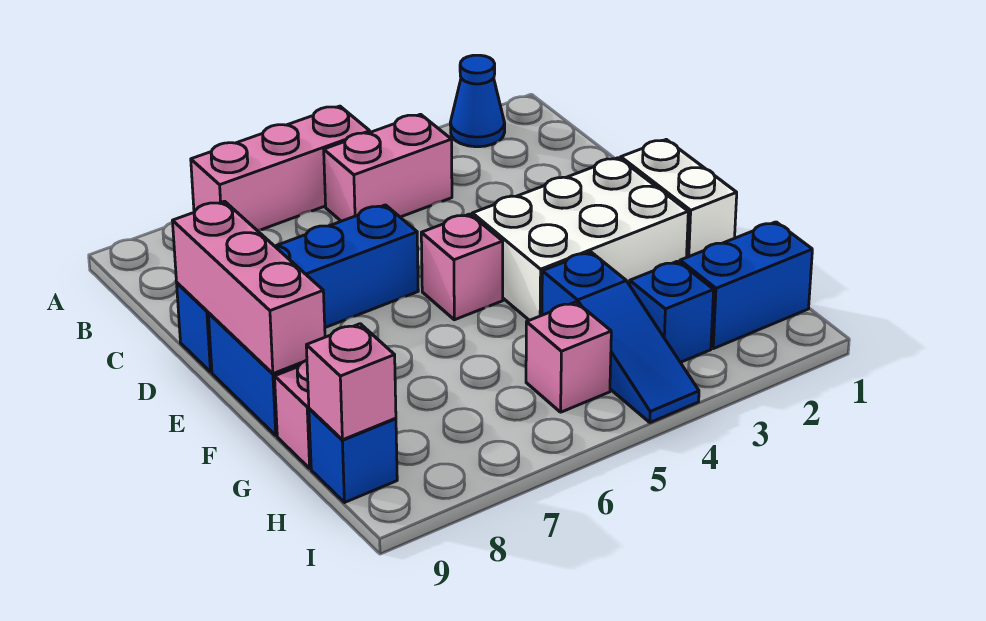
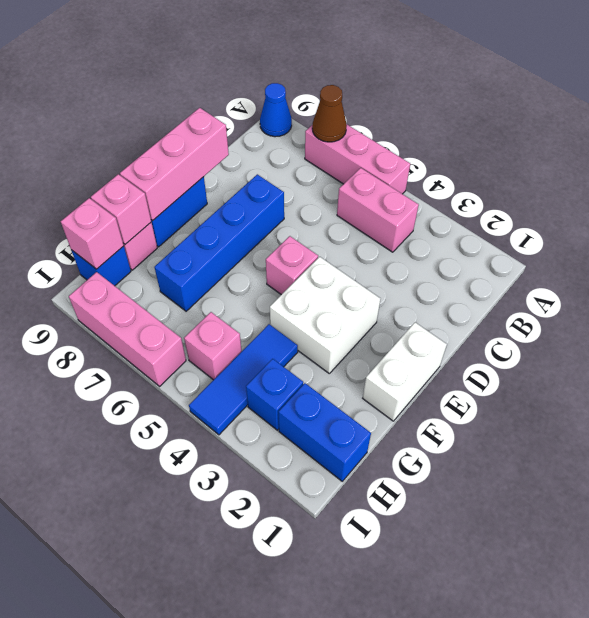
blue cone A2 level 1 -> blue cone A9 level 1
none -> brown cone A7 level 2
blue brick D6:D9 level 1 -> blue brick D7:G7 level 1
white brick E2:F4 level 1 -> white brick E3:F4 level 1
blue slope G4:I4 level 1 top G -> blue tile G4:I4 level 1
none -> pink brick G9 level 2
none -> pink brick I6:I8 level 1

